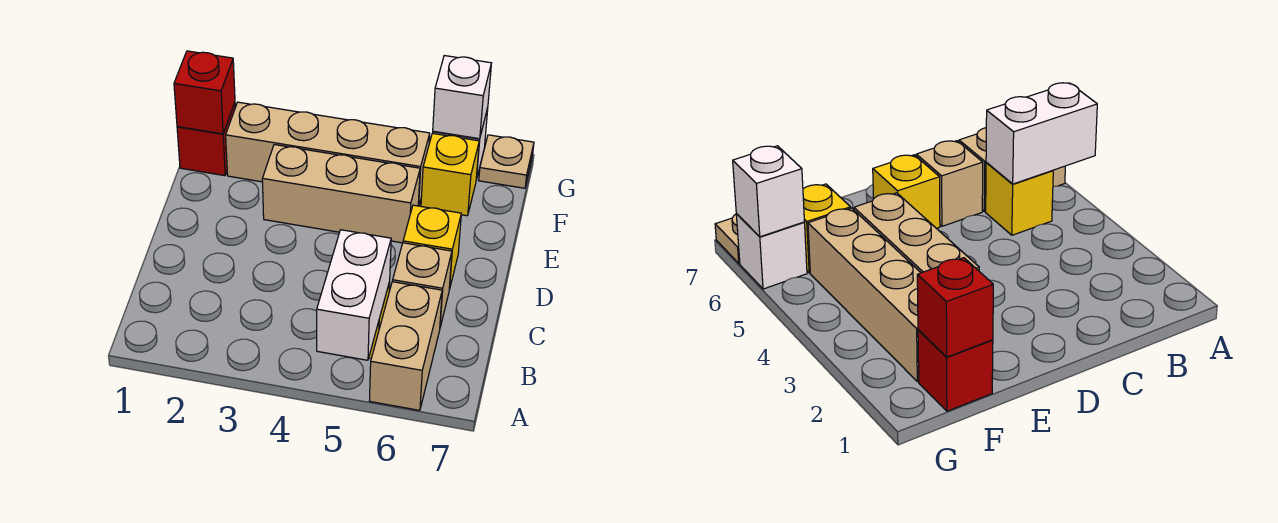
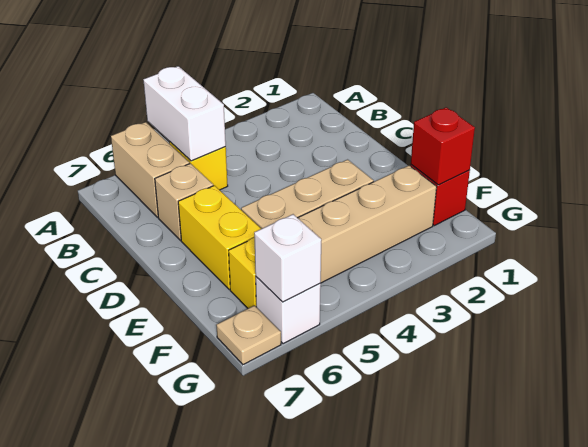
yellow brick D6 level 1 -> yellow brick D6:E6 level 1

